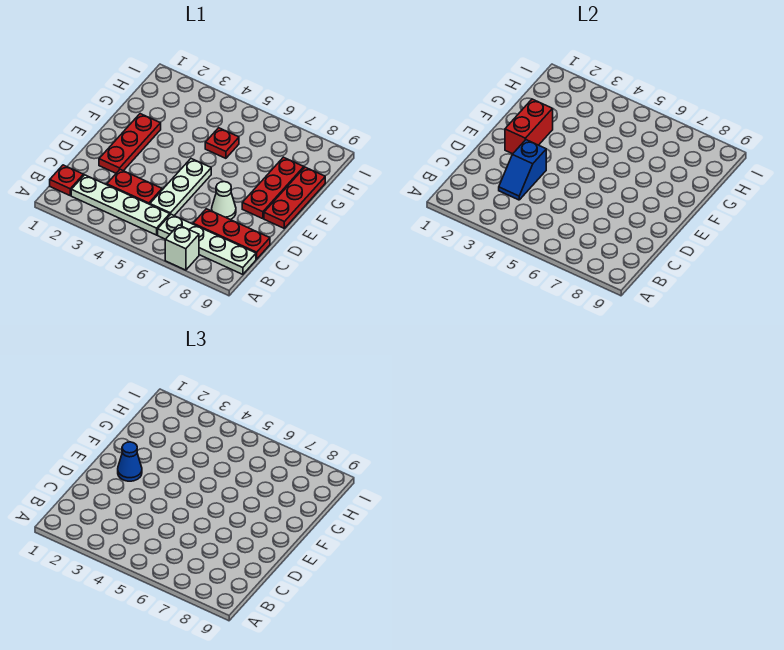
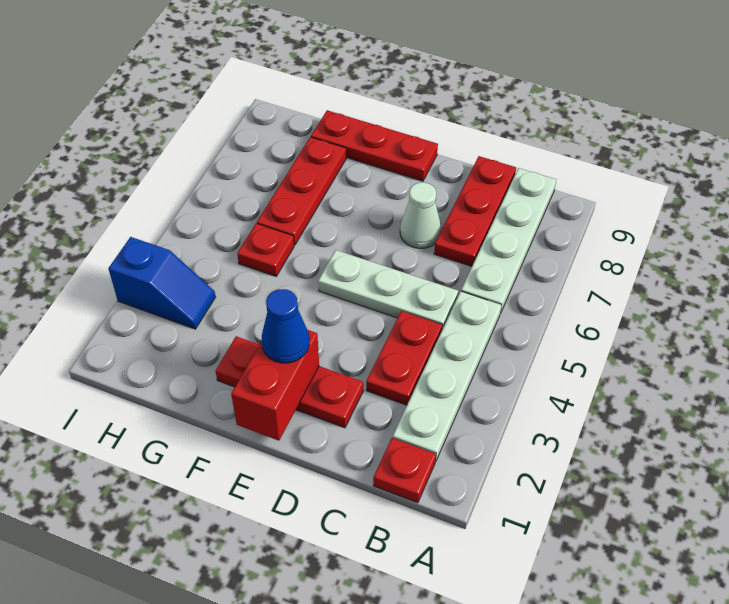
white brick A7 level 1 -> none
blue slope C3:D3 level 2 top D -> blue slope H3:I3 level 1 top I
red brick E2:F2 level 2 -> red brick E1:E2 level 2
red plate E8:G8 level 1 -> red plate G6:G8 level 1

